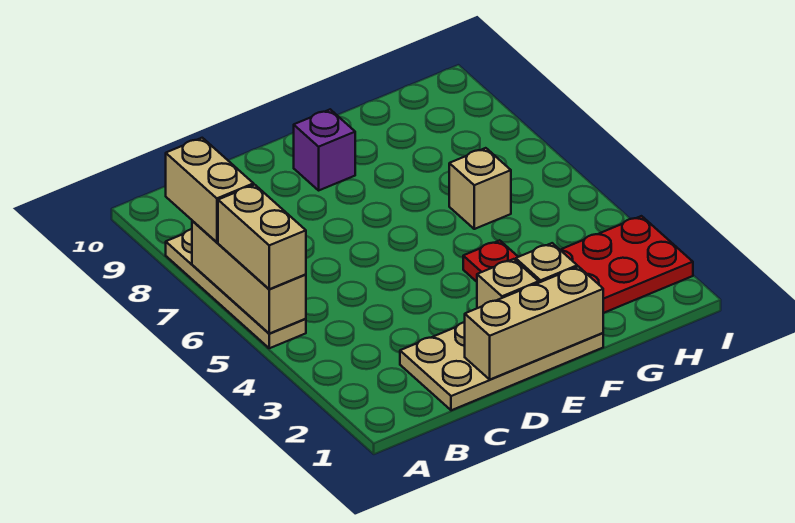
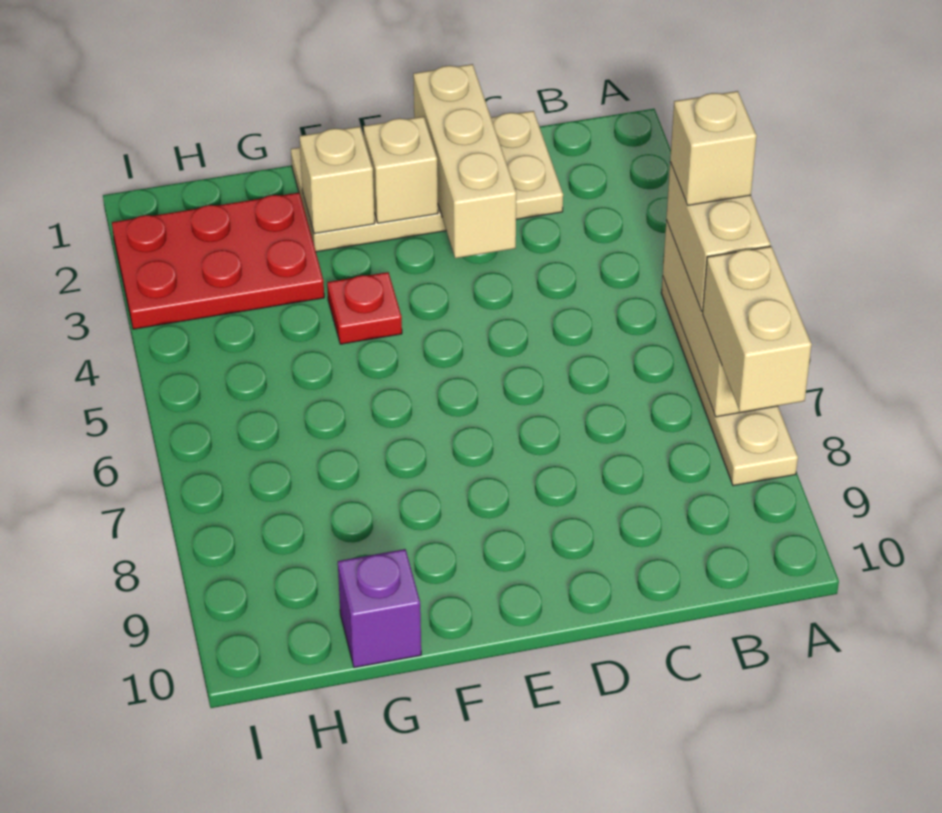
tan brick D1:F1 level 2 -> tan brick D1:D3 level 2
purple brick E9 level 1 -> purple brick G10 level 1
tan brick G6 level 1 -> tan brick A5 level 4

